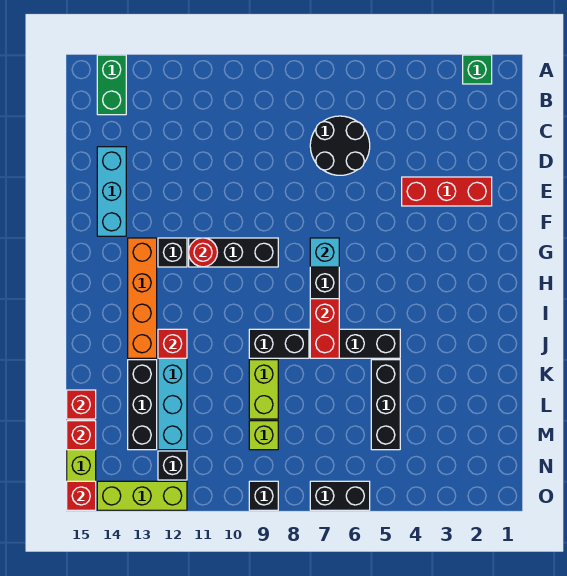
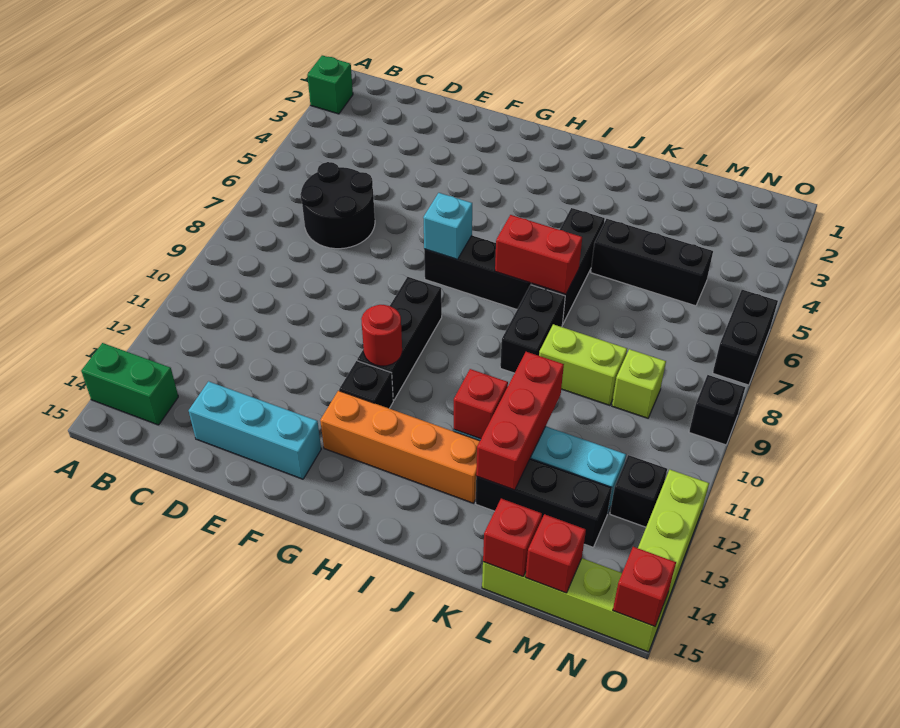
red brick E2:E4 level 1 -> red brick K11:K13 level 2

